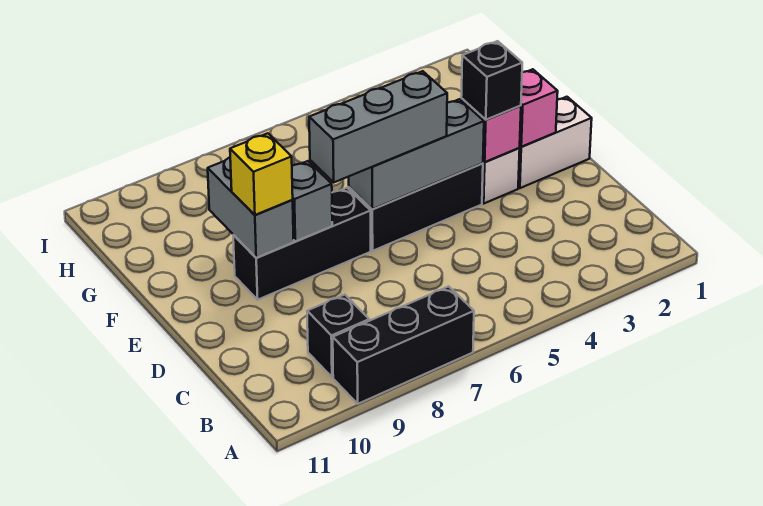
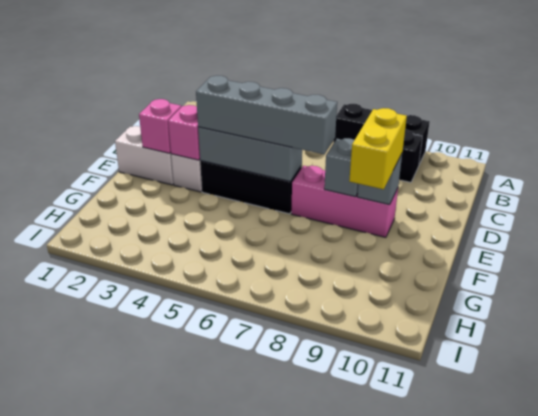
black brick E3 level 3 -> none
grey brick E5:E7 level 3 -> grey brick E4:E7 level 3
black brick E7:E9 level 1 -> pink brick E7:E9 level 1
grey brick E9:F9 level 2 -> grey brick E9 level 2
yellow brick E9 level 3 -> yellow brick E9:F9 level 3

